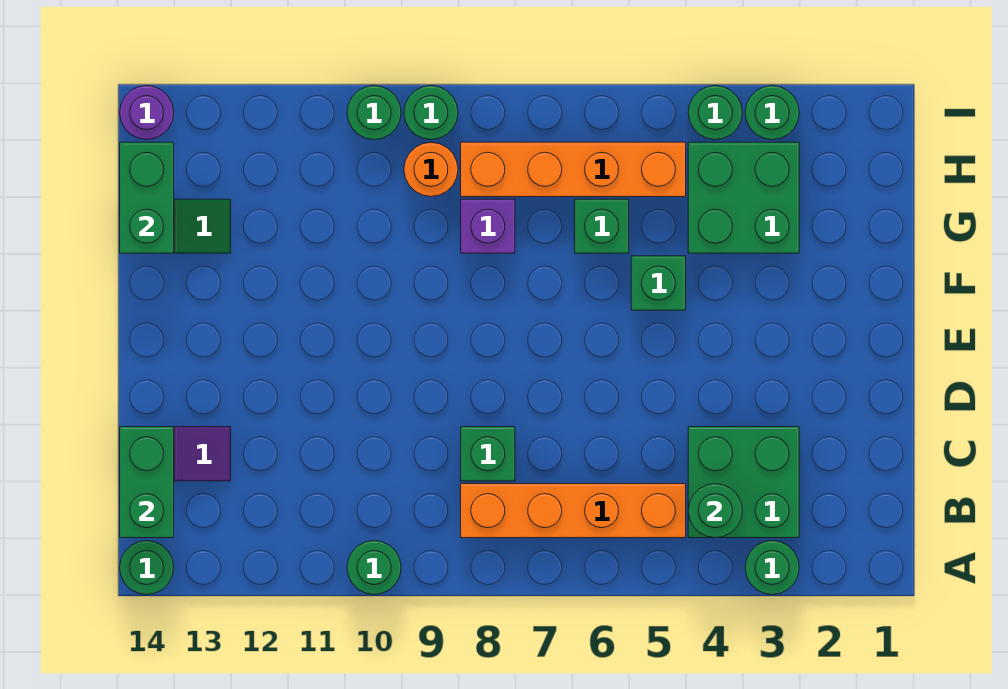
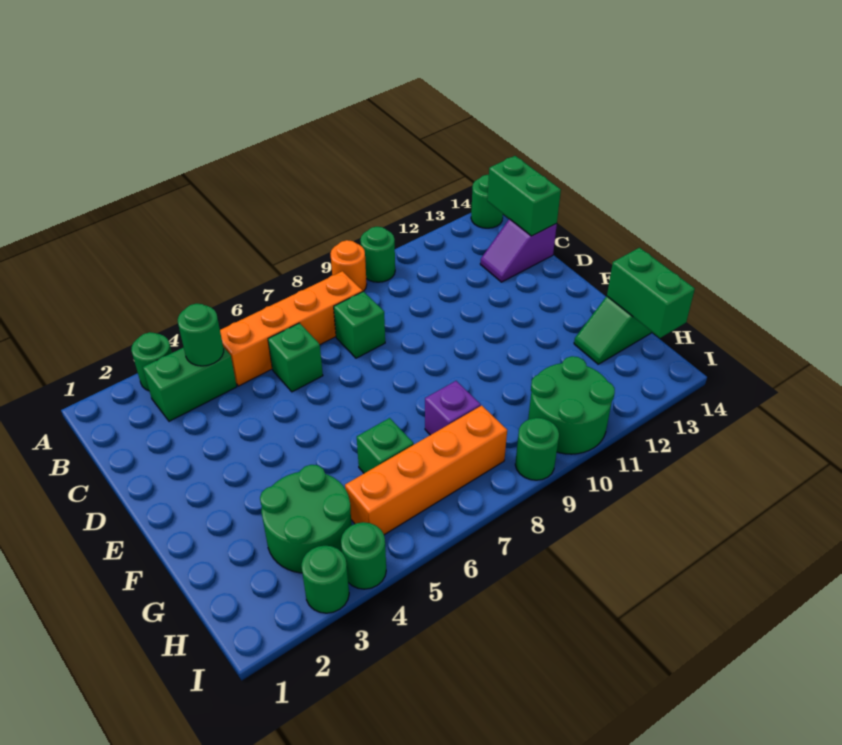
green brick B3:C4 level 1 -> green brick B3:B4 level 1
green brick F5 level 1 -> green brick C6 level 1
green brick G3:H4 level 1 -> green round brick G3:H4 level 1
orange round brick H9 level 1 -> orange round brick A9 level 1
green round brick I10 level 1 -> green round brick H10:I11 level 1
purple round brick I14 level 1 -> none

